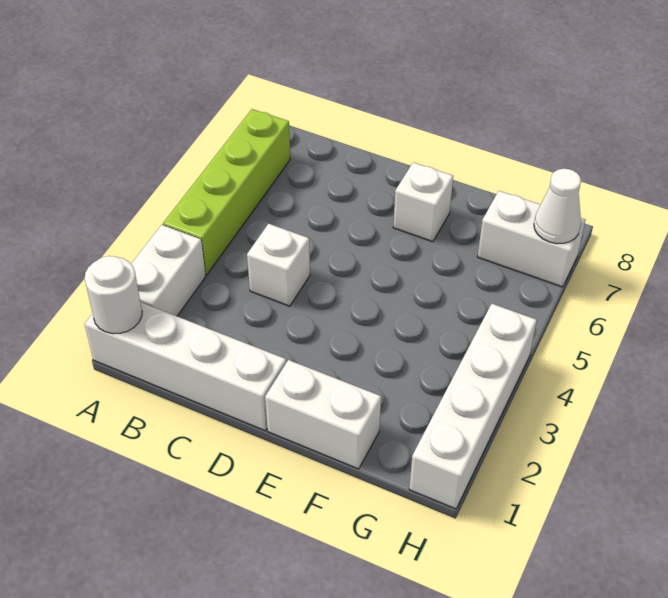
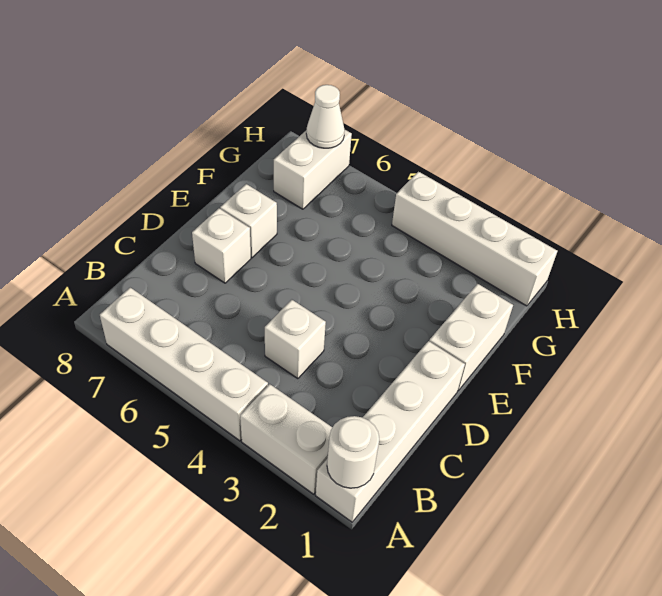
lime brick A4:A7 level 1 -> white brick A4:A7 level 1
none -> white brick D7 level 1

